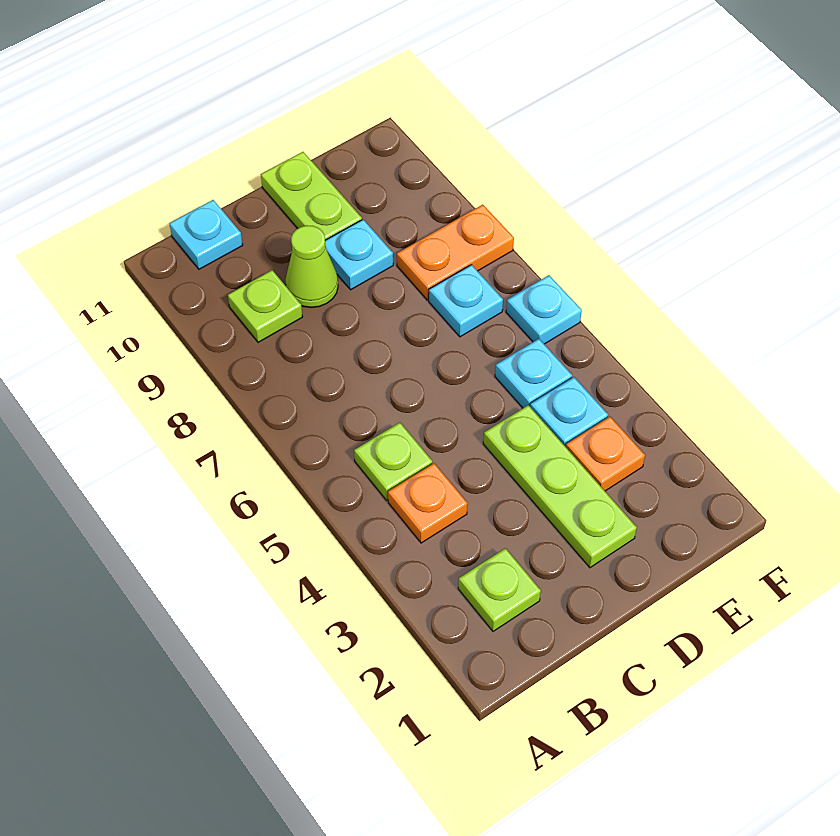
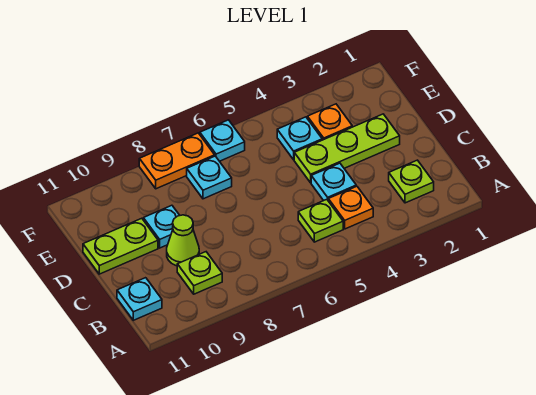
cyan plate E5 level 1 -> cyan plate C4 level 1
orange plate E8:F8 level 1 -> orange plate F7:F8 level 1

